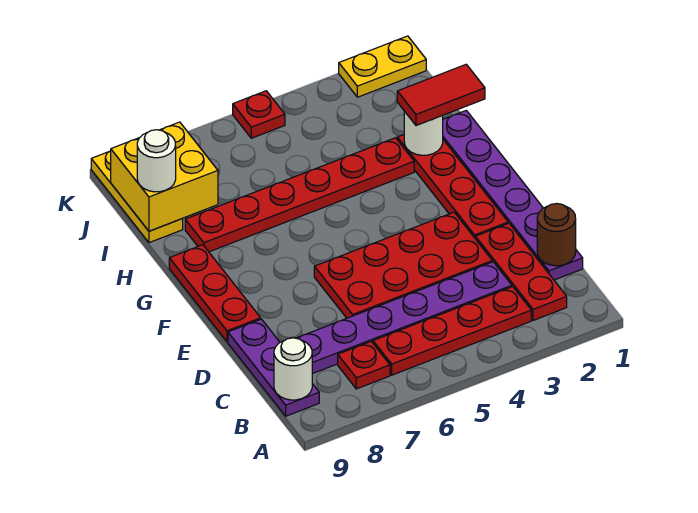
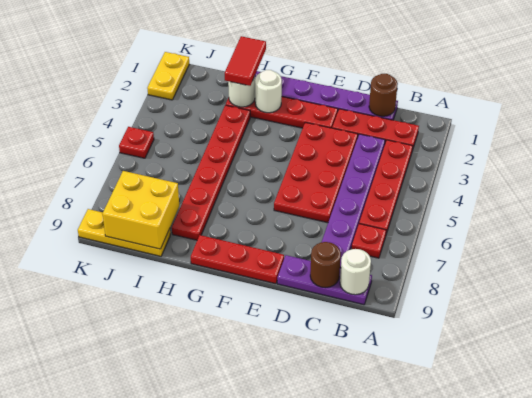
none -> brown round brick C9 level 2
white round brick I9 level 3 -> white round brick G2 level 2

